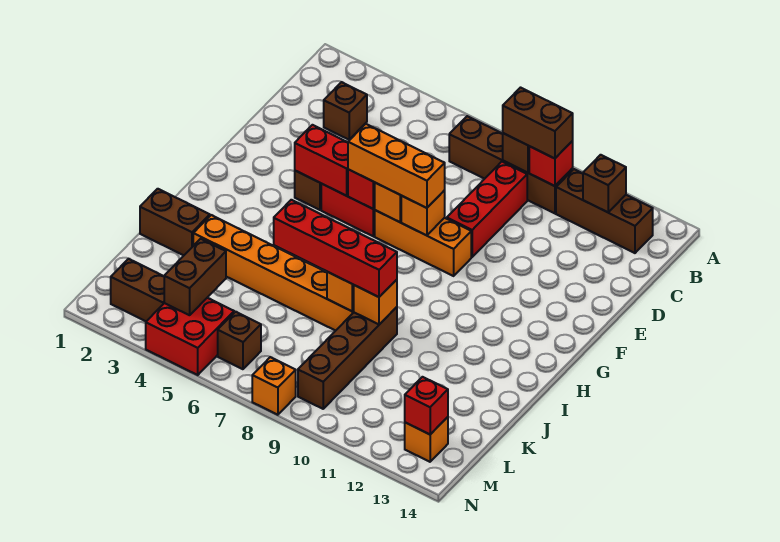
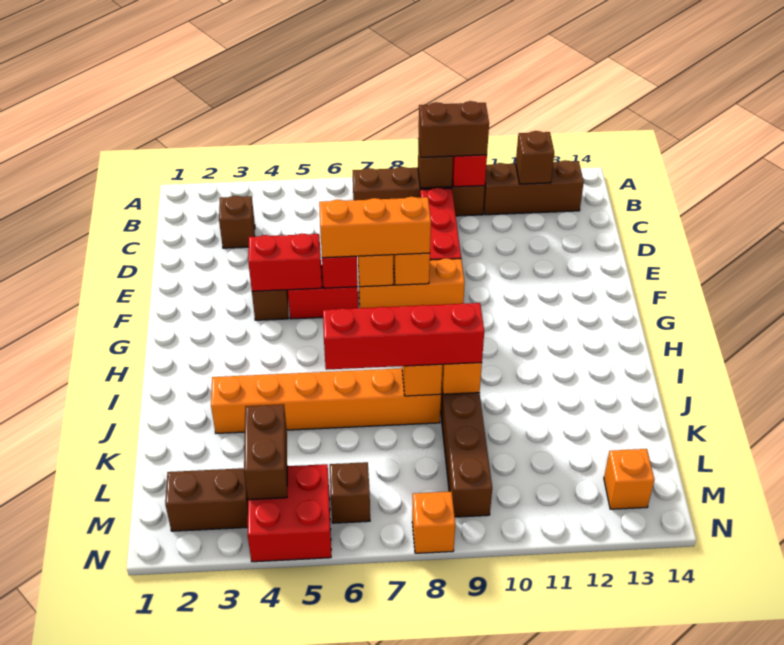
brown brick J1:J2 level 1 -> none
red brick M13 level 2 -> none

